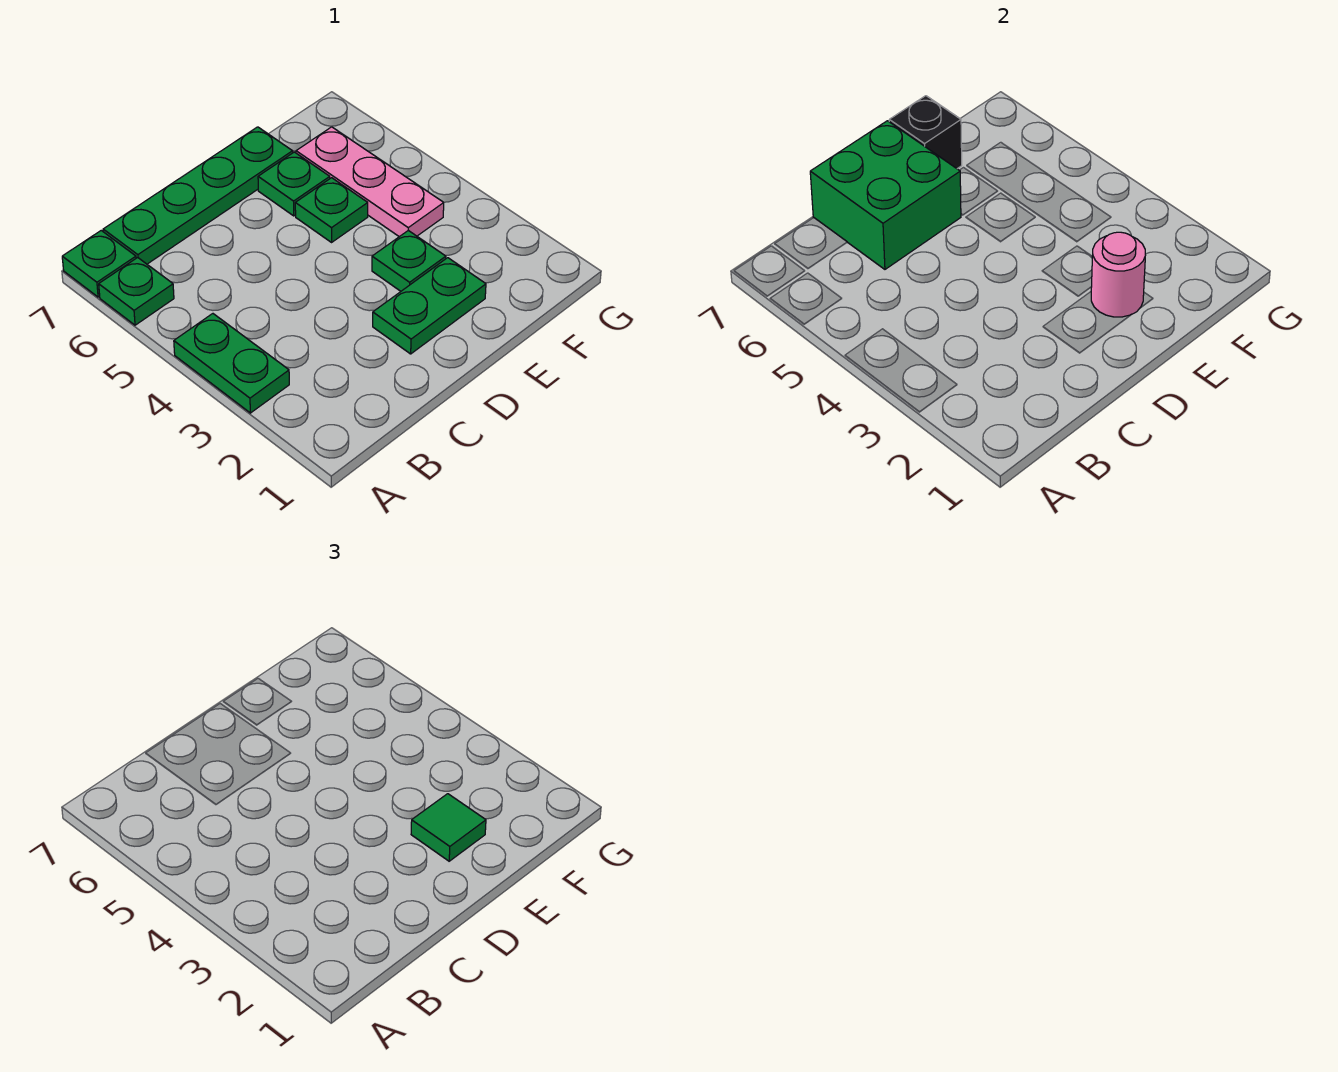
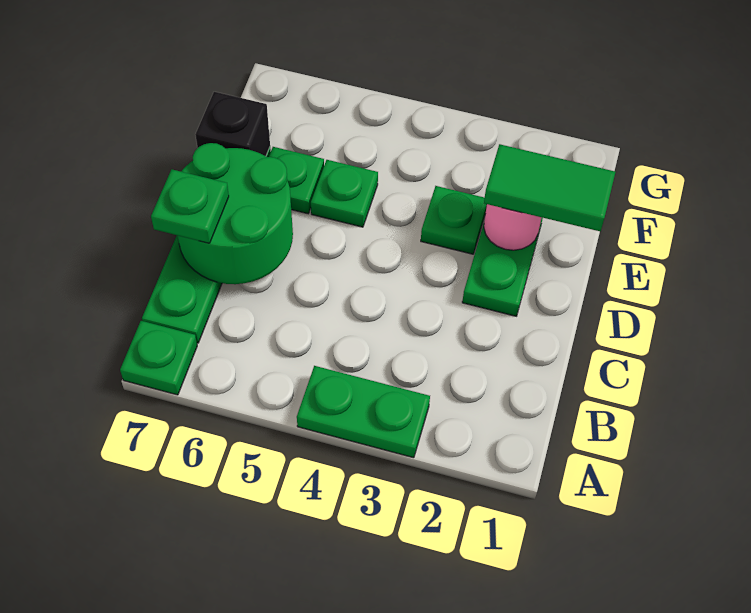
green plate A6 level 1 -> green plate C7 level 3
green brick C6:D7 level 2 -> green round brick C6:D7 level 2
green tile E2 level 3 -> green tile E1:E2 level 3
pink plate F4:F6 level 1 -> none

